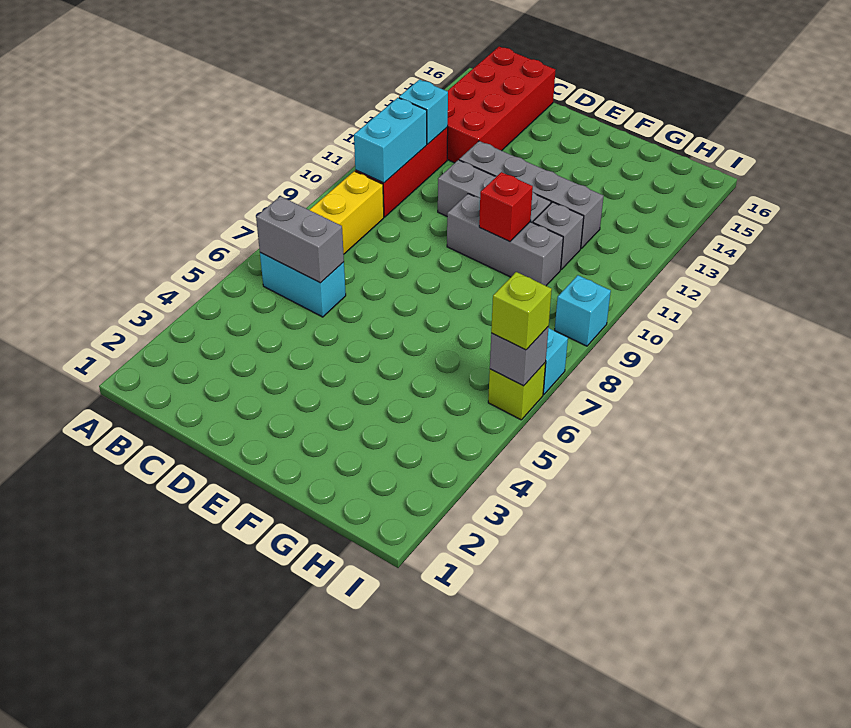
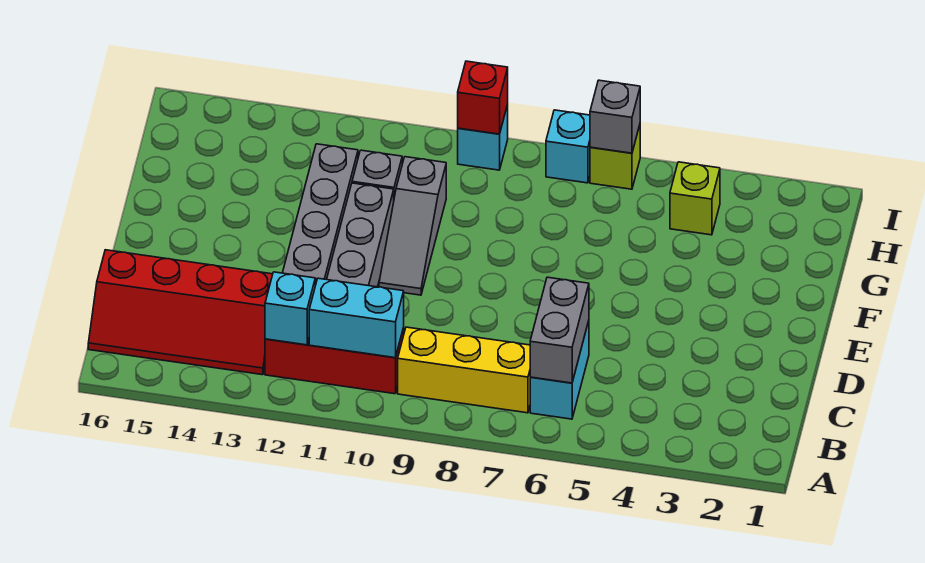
red brick B13:C16 level 1 -> red slope B13:C16 level 1 top C
grey brick E10:G10 level 1 -> grey slope E10:G10 level 1 top G
red brick F10 level 2 -> red brick I9 level 2
lime brick I6 level 3 -> lime brick H4 level 1

